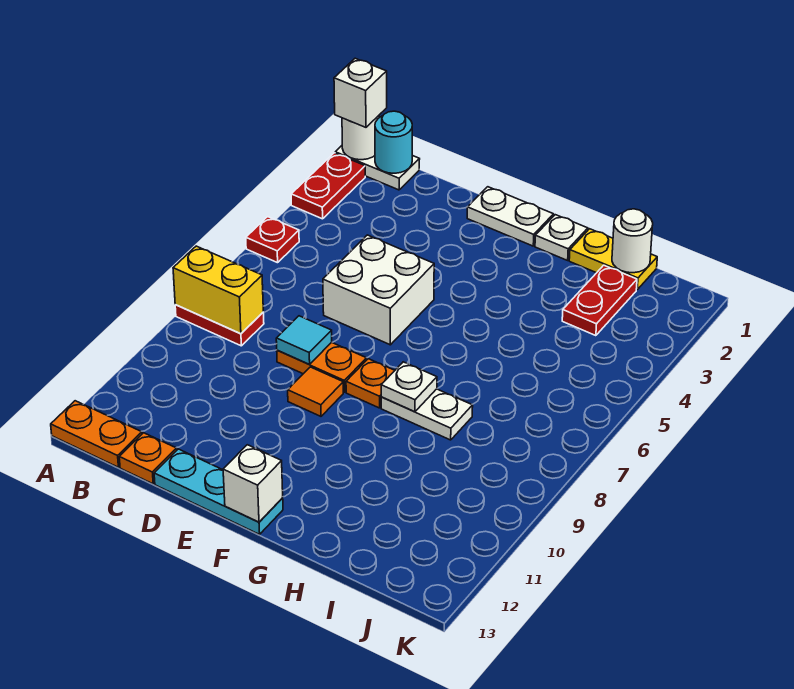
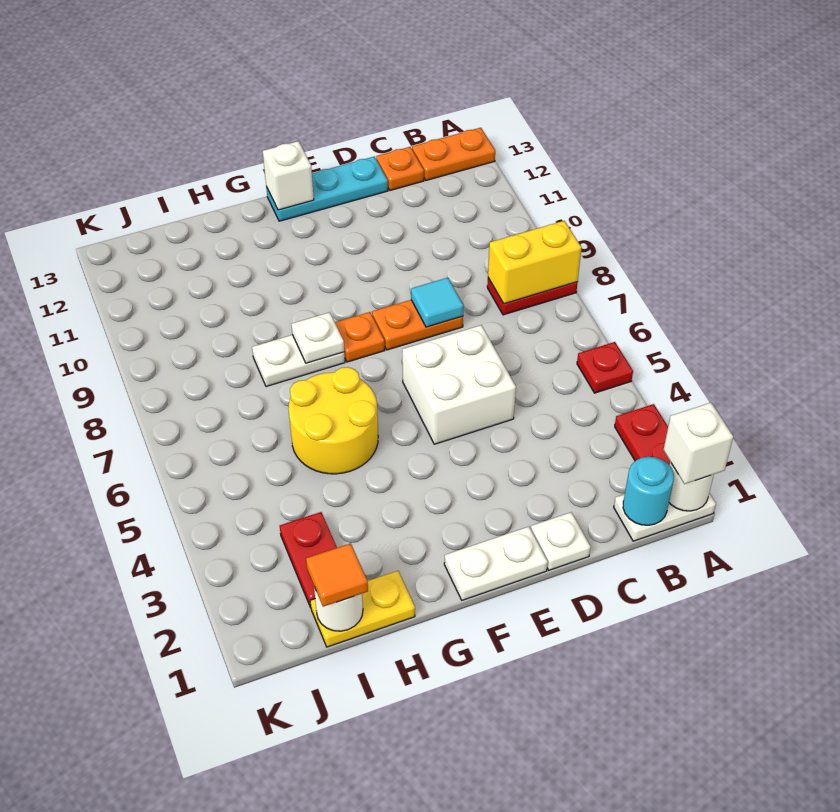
orange tile E9 level 1 -> orange tile I1 level 3
white plate G1 level 1 -> white plate D1 level 1
none -> yellow round brick G5:H6 level 1

